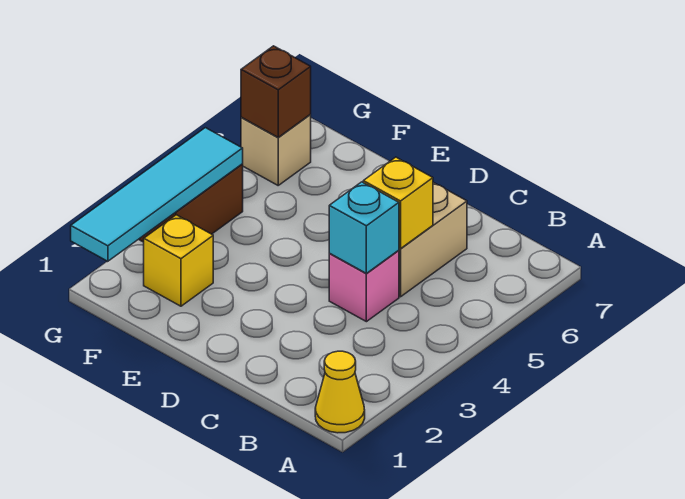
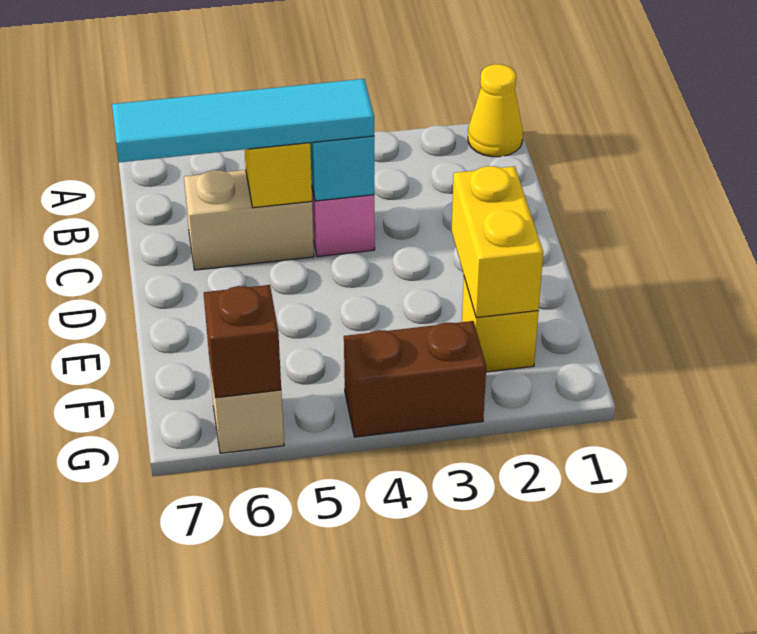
none -> yellow brick E2:F2 level 2
cyan tile G1:G4 level 2 -> cyan tile C4:C7 level 3

